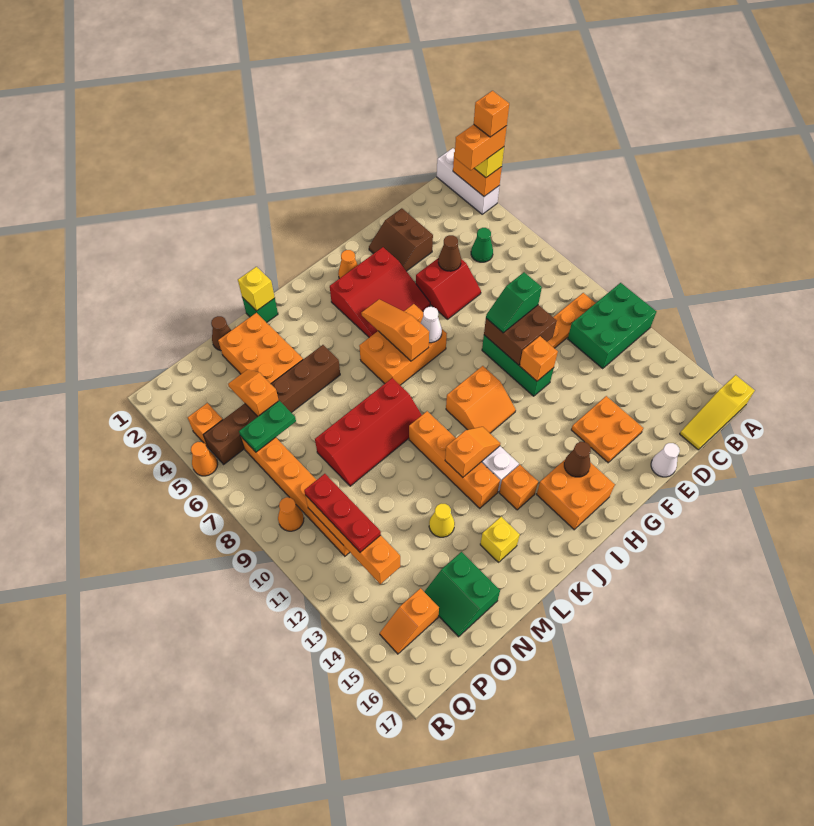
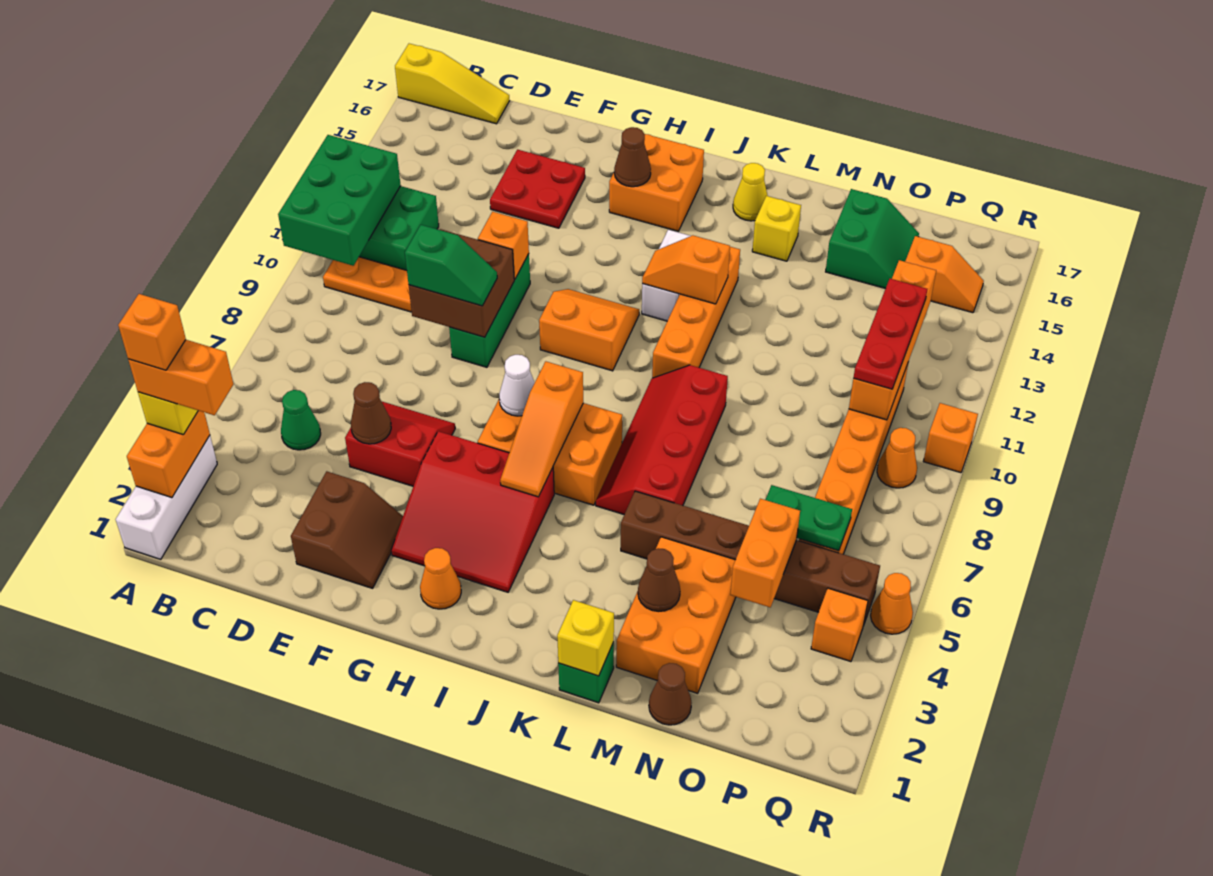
none -> green brick A10:B12 level 2
orange plate E14:F15 level 1 -> red plate E14:F15 level 1
white cone E17 level 1 -> none
red slope G3:I5 level 1 top 3 -> red slope G3:I5 level 1 top 5
orange brick J14 level 1 -> orange brick R10 level 1
red slope K8:N9 level 1 top 8 -> red slope K6:L9 level 1 top L
none -> brown cone M3 level 2
yellow cone M13 level 1 -> yellow cone K16 level 1
orange slope O4:O5 level 2 top 5 -> orange brick O4:O5 level 2

